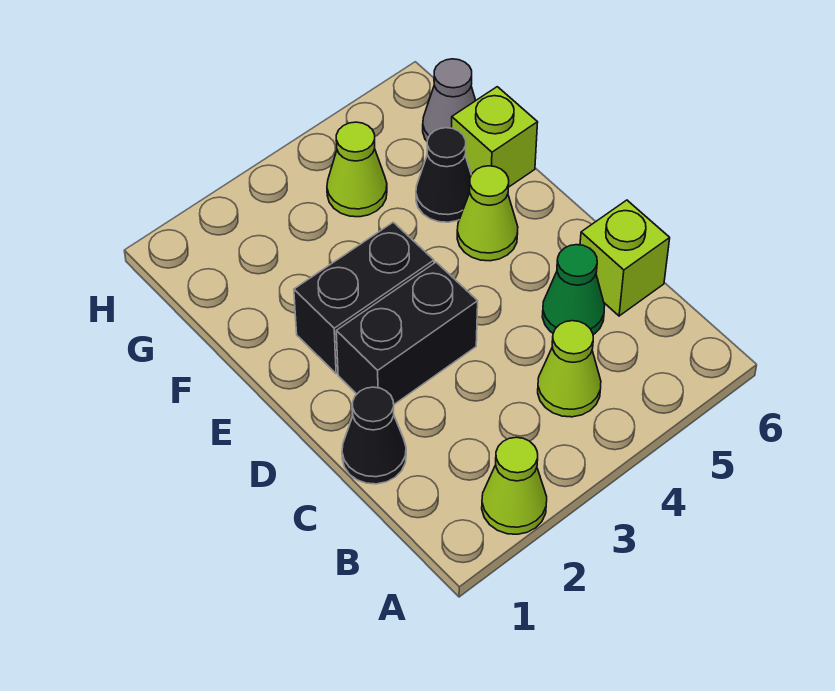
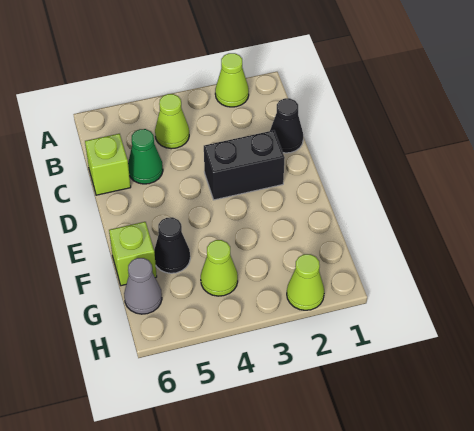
black brick E2:E3 level 1 -> none
lime cone E5 level 1 -> lime cone H2 level 1

